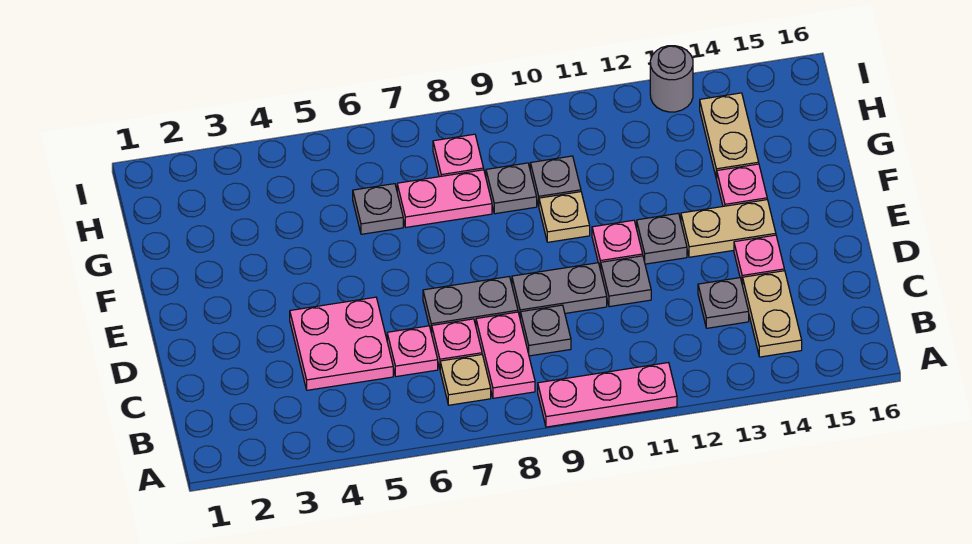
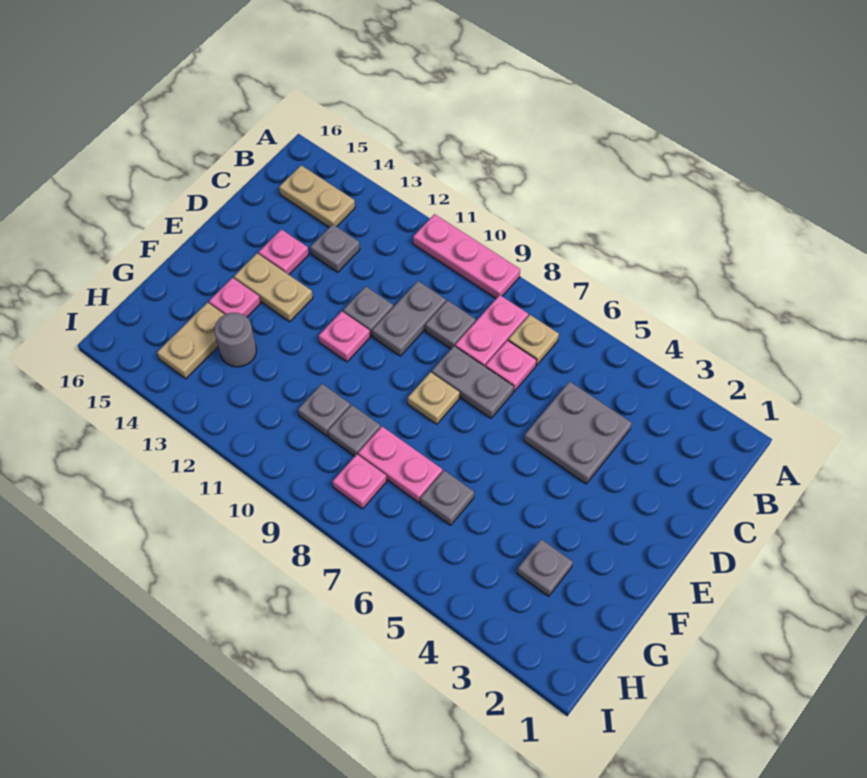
tan plate B14:C14 level 1 -> tan plate B14:B15 level 1
pink plate C4:D5 level 1 -> grey plate C4:D5 level 1
pink plate C6 level 1 -> none
grey plate D9:D10 level 1 -> grey plate C10:D10 level 1
grey plate E12 level 1 -> grey plate G3 level 1
tan plate F10 level 1 -> tan plate E8 level 1
grey round brick I13 level 1 -> grey round brick G13 level 1

